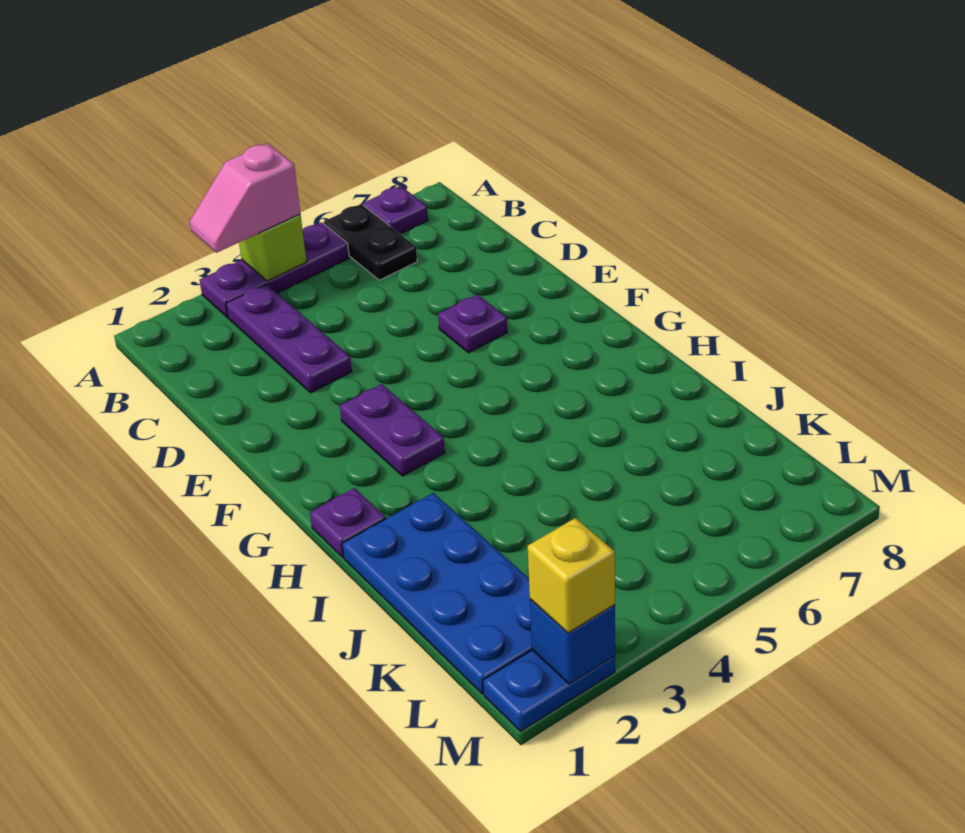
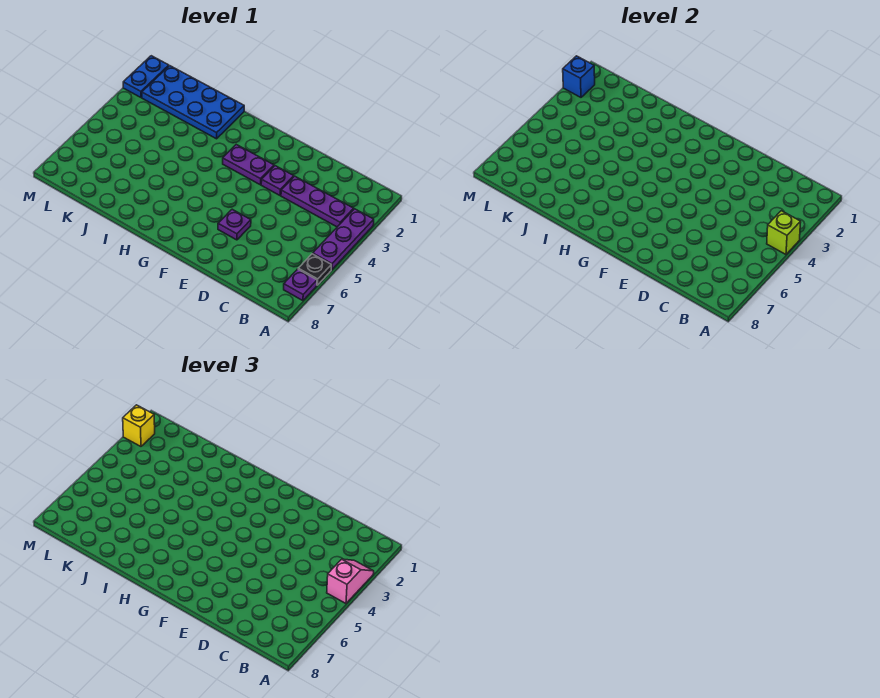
black plate A6:B6 level 1 -> black plate A6 level 1
purple plate H1 level 1 -> purple plate E3 level 1

